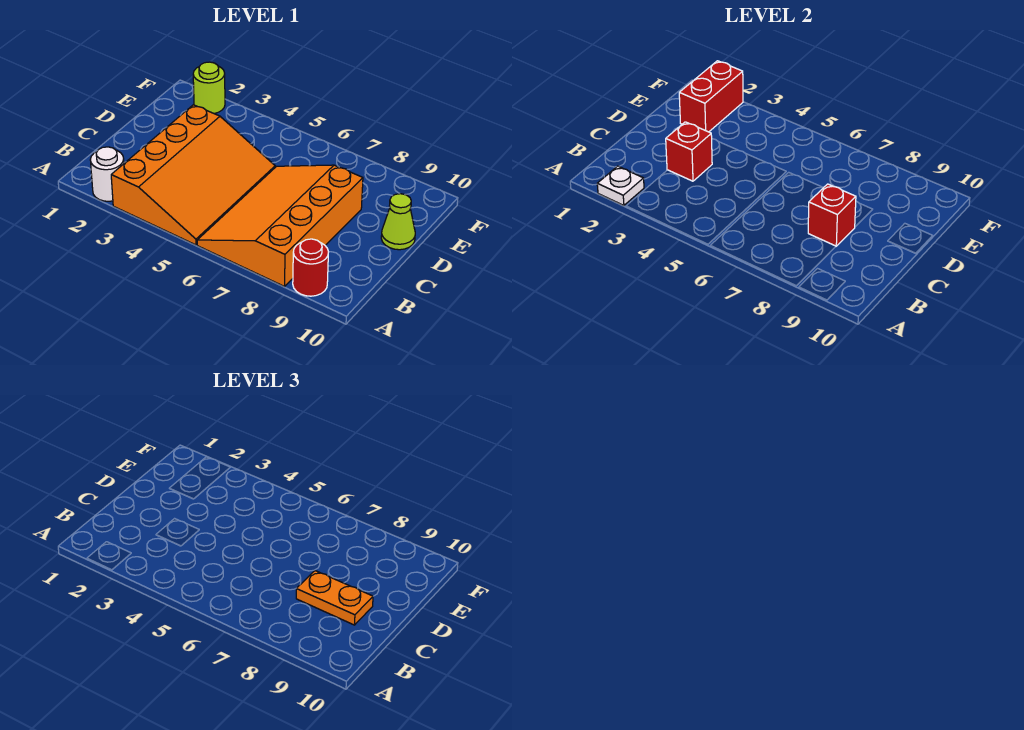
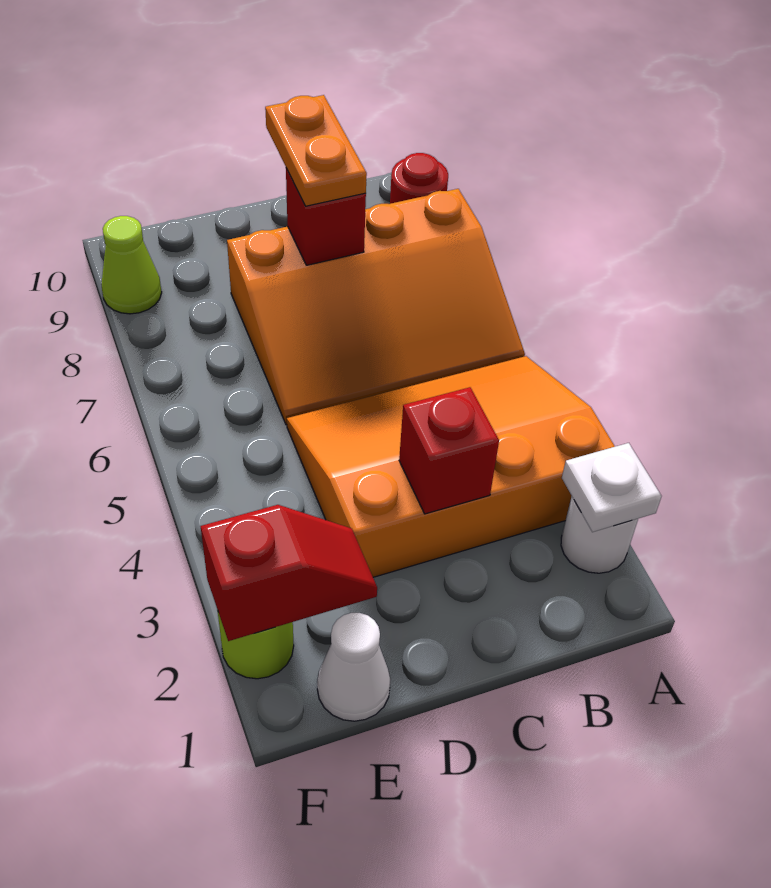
lime cone D10 level 1 -> lime cone F9 level 1
none -> white cone E1 level 1
red brick E2:F2 level 2 -> red slope E2:F2 level 2 top F

